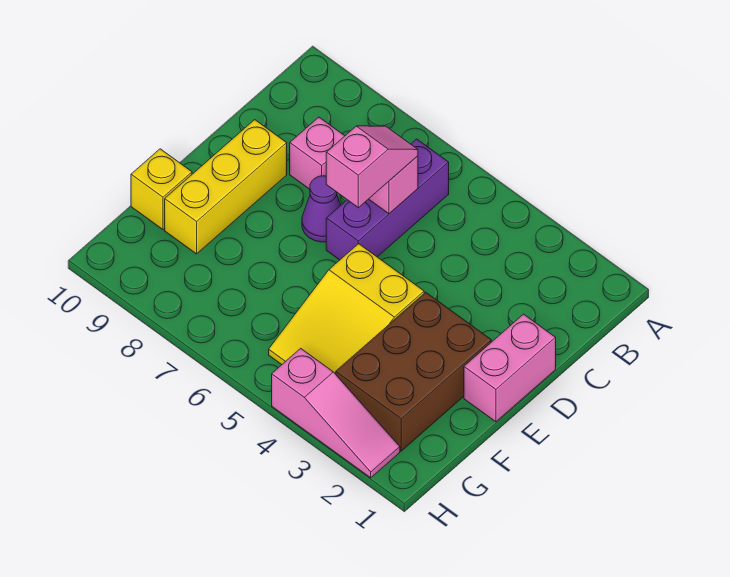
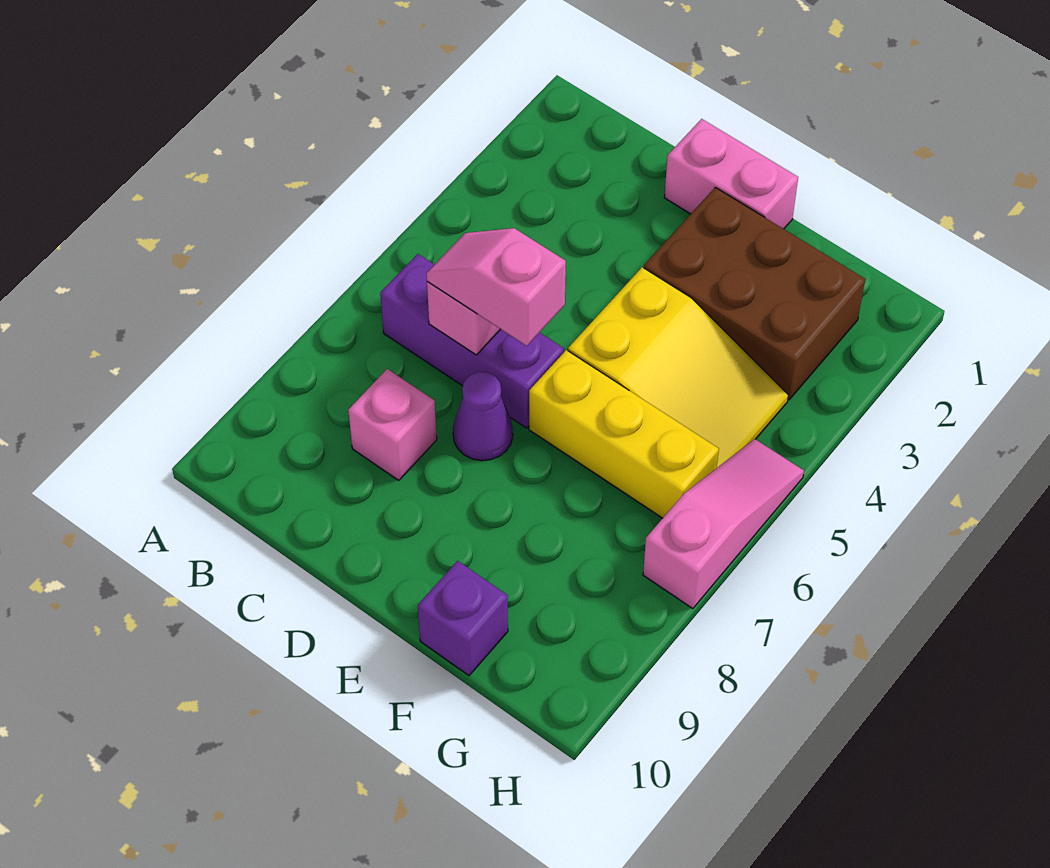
yellow brick D9:F9 level 1 -> yellow brick E6:G6 level 1
yellow brick F10 level 1 -> purple brick F10 level 1
pink slope H2:H4 level 1 top 4 -> pink slope H5:H7 level 1 top 7

